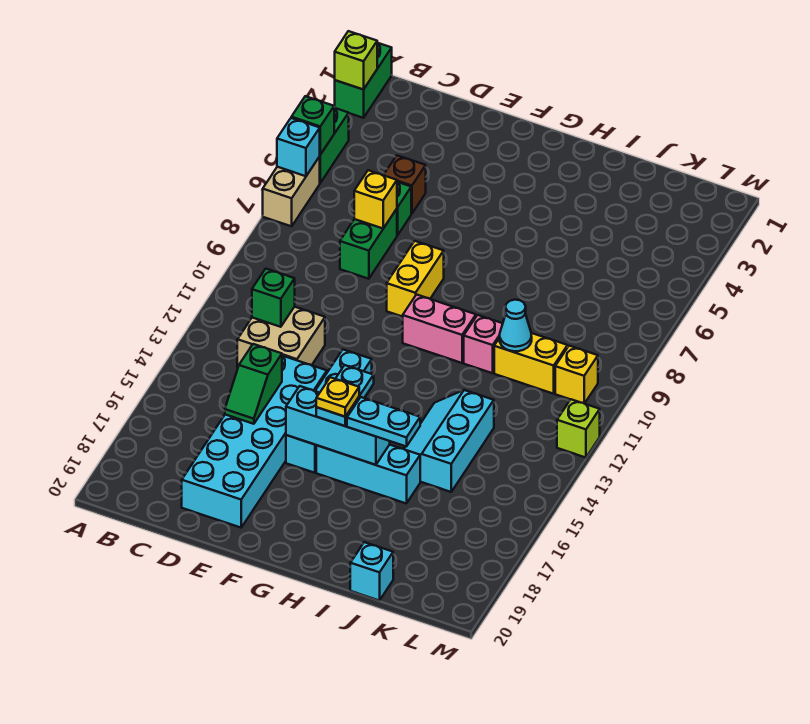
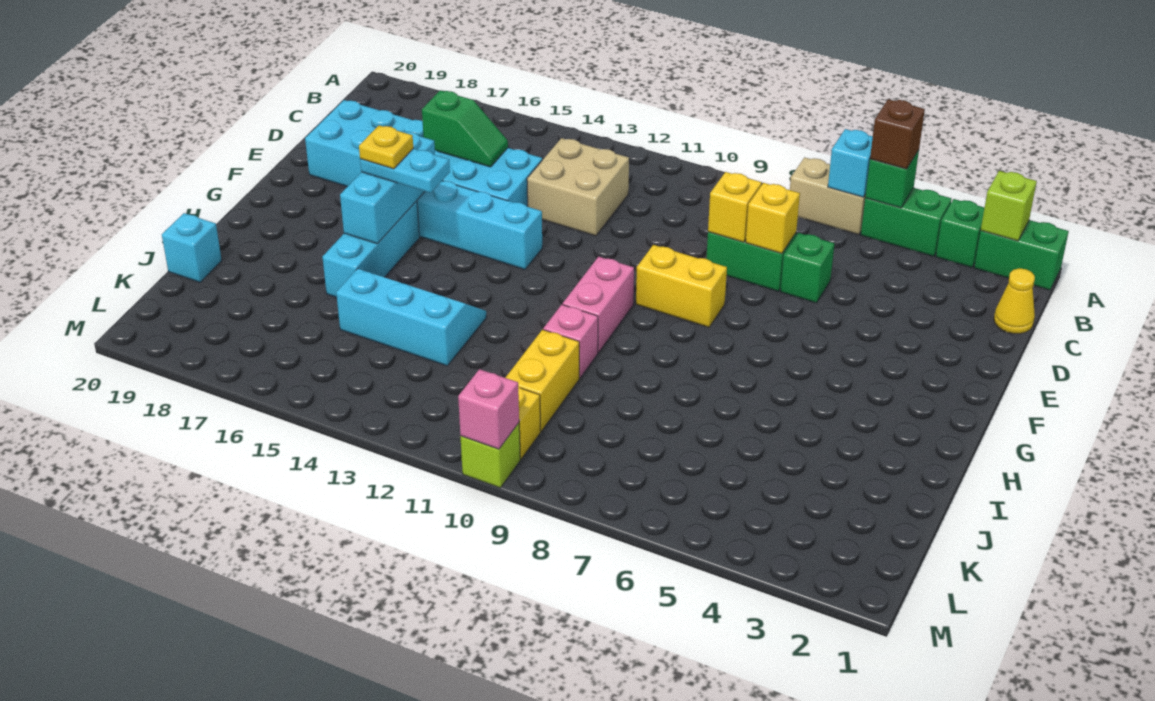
none -> yellow cone C1 level 1
green brick C12 level 2 -> green brick A3 level 1
brown brick D5 level 1 -> brown brick A5 level 3
none -> yellow brick D8 level 2
green slope D15:D16 level 2 top 15 -> green slope D15:D16 level 2 top 16
cyan plate H16:I16 level 3 -> none
cyan cone J10 level 2 -> none
none -> pink brick M10 level 2
lime brick M12 level 1 -> lime brick M10 level 1

